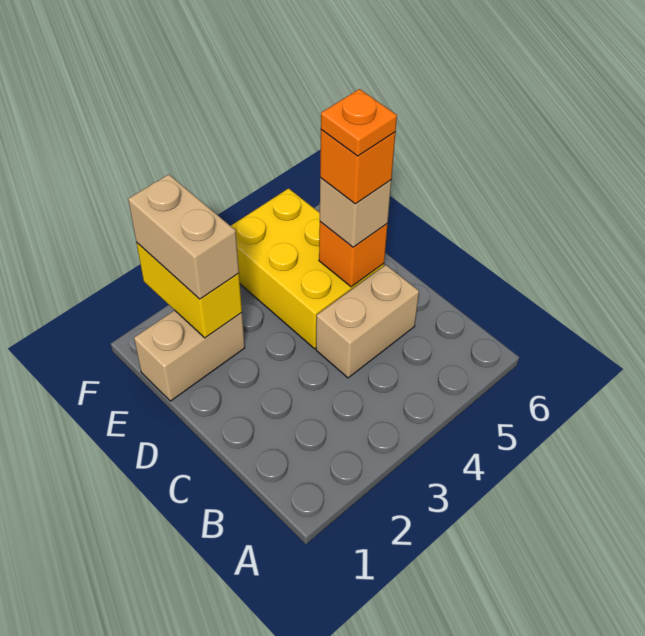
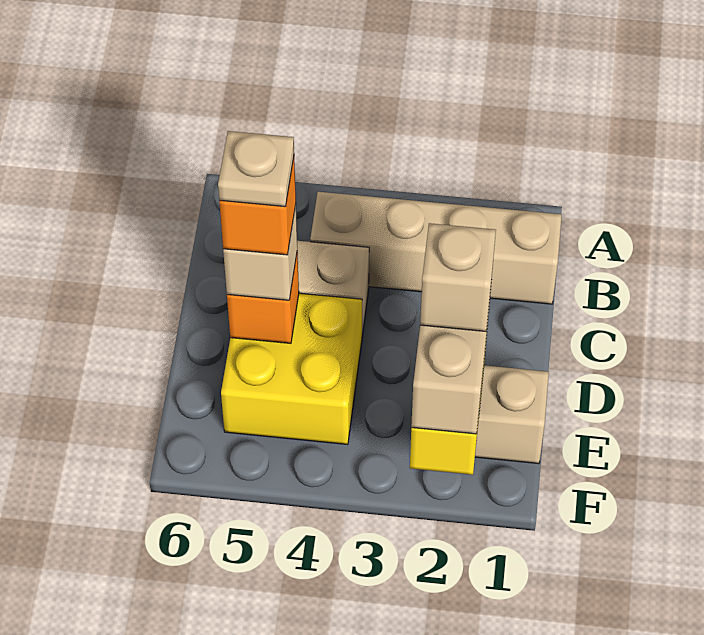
none -> tan brick B1:B4 level 1
yellow brick D4:F5 level 1 -> yellow brick D4:E5 level 1
orange plate D5 level 5 -> tan plate D5 level 5
none -> tan brick E2 level 4

